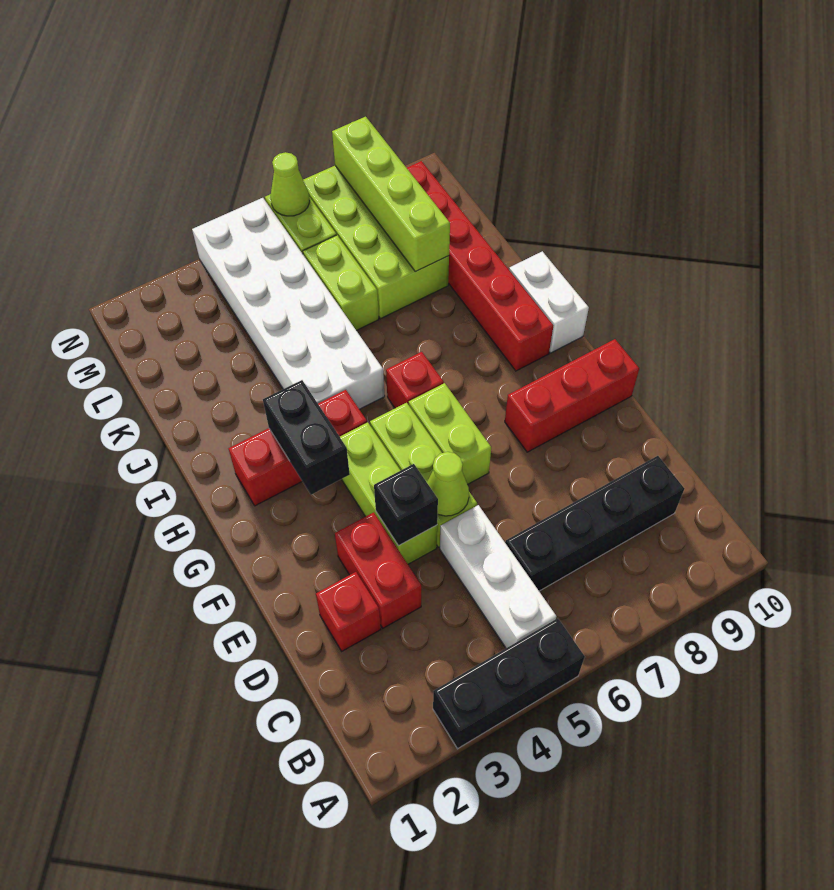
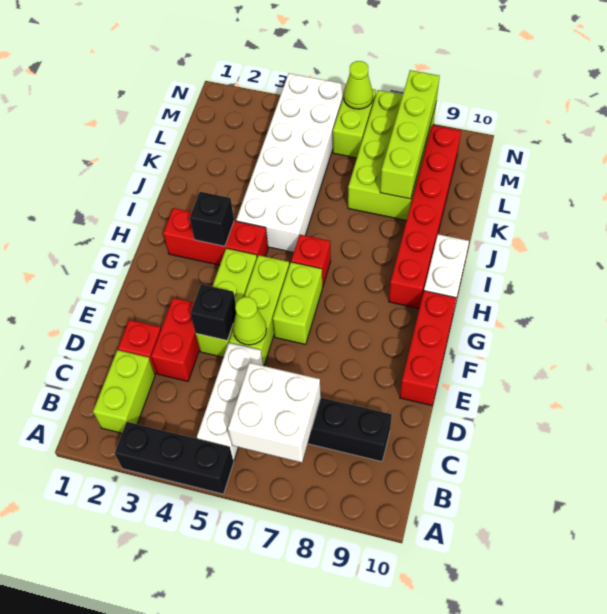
none -> white brick B6:C7 level 2
red brick F8:F10 level 1 -> red brick E10:G10 level 1
black brick G3:H3 level 2 -> black brick H3 level 2
lime brick K6:L6 level 1 -> lime brick B2:C2 level 1

